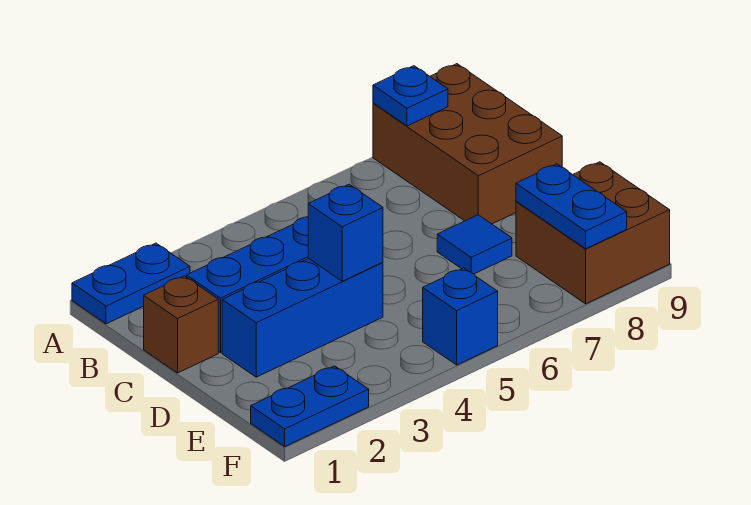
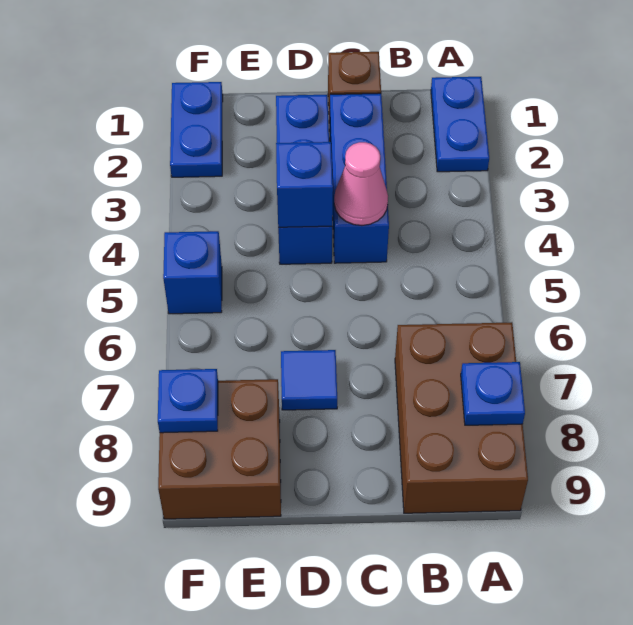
brown brick A8:C9 level 1 -> brown brick A7:B9 level 1
none -> pink cone C4 level 2
blue plate E8:F8 level 2 -> blue plate F8 level 2

